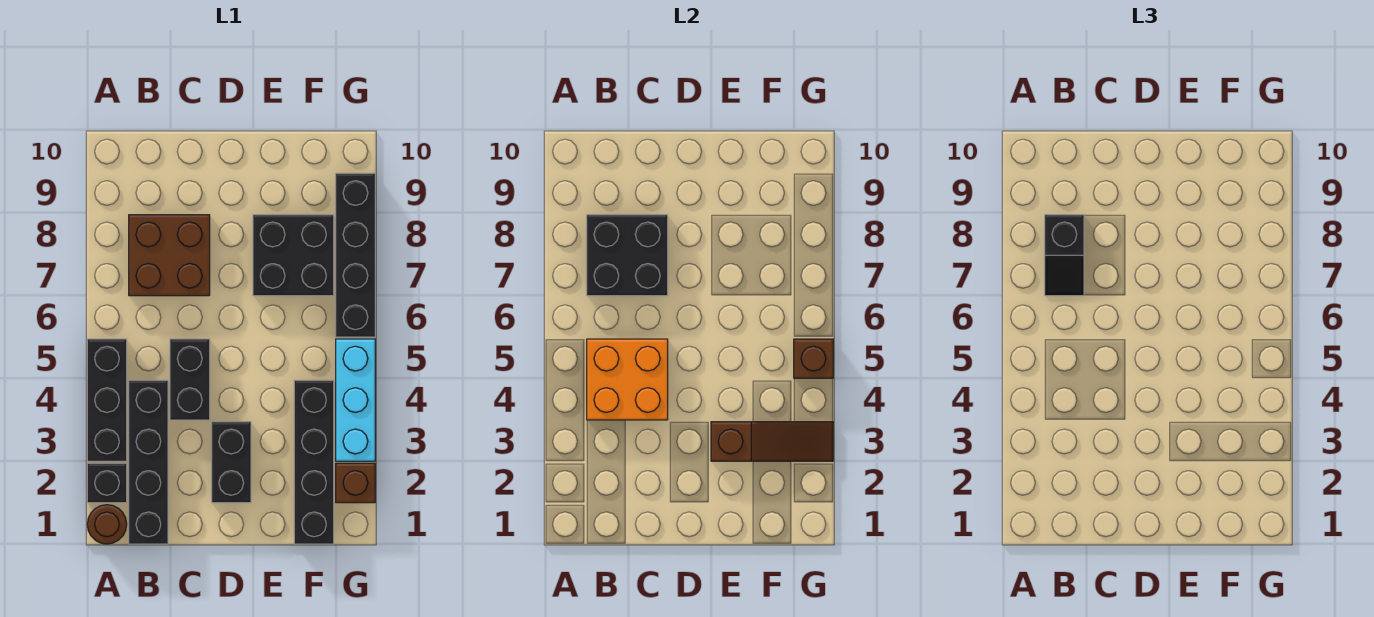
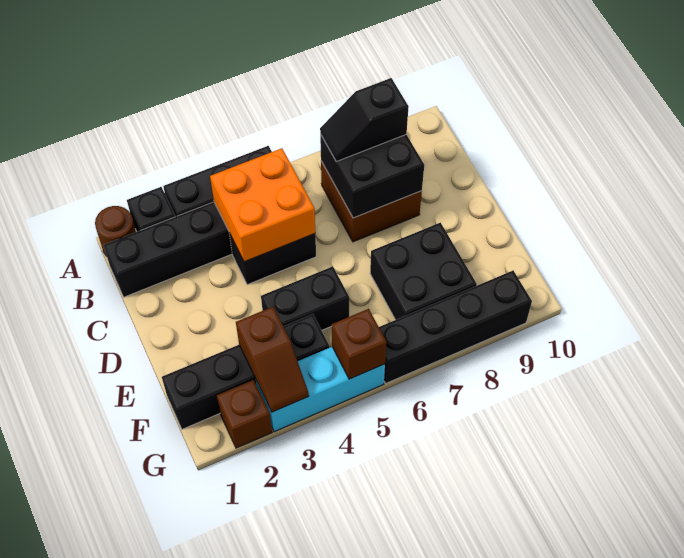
black brick D2:D3 level 1 -> black brick E4:E5 level 1
brown slope E3:G3 level 2 top E -> brown slope F3:G3 level 2 top F

